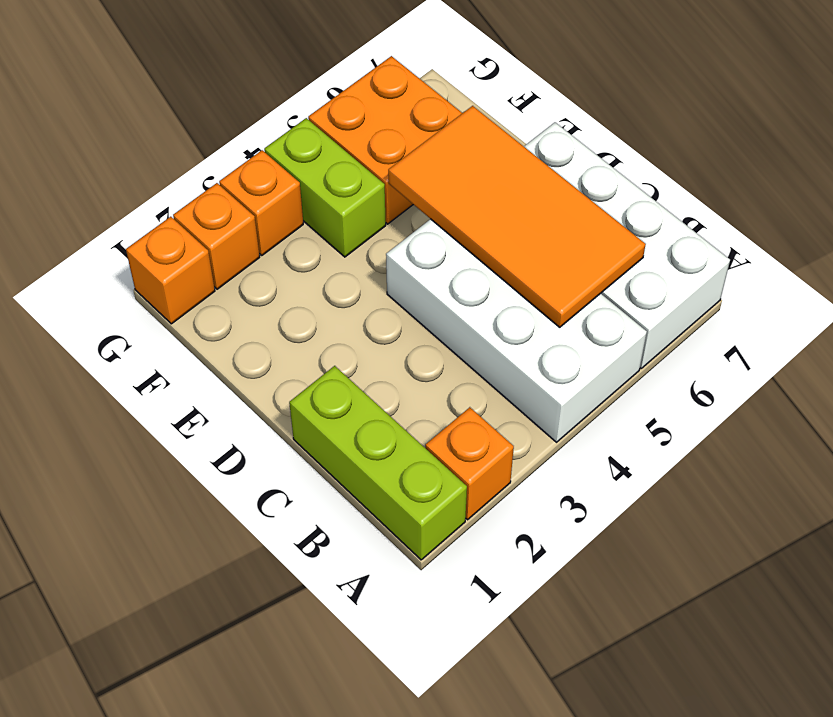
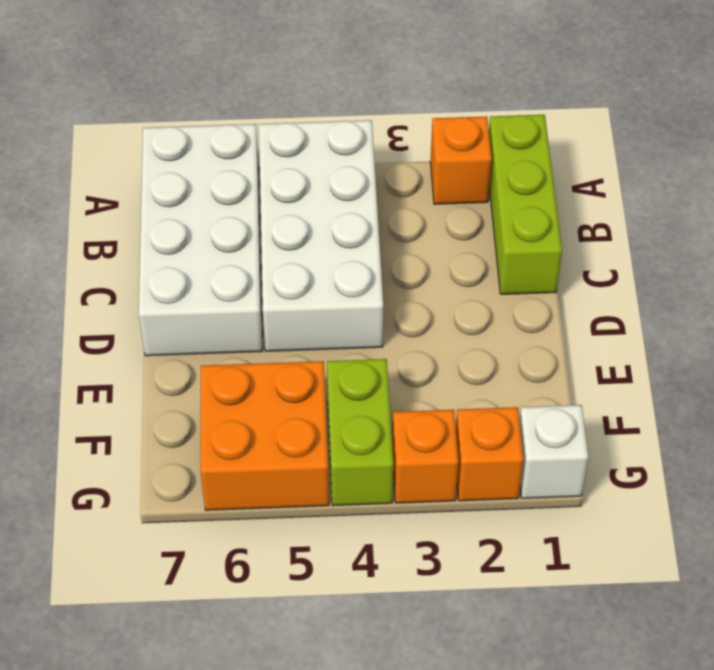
orange tile B5:E6 level 2 -> none
orange brick G1 level 1 -> white brick G1 level 1

